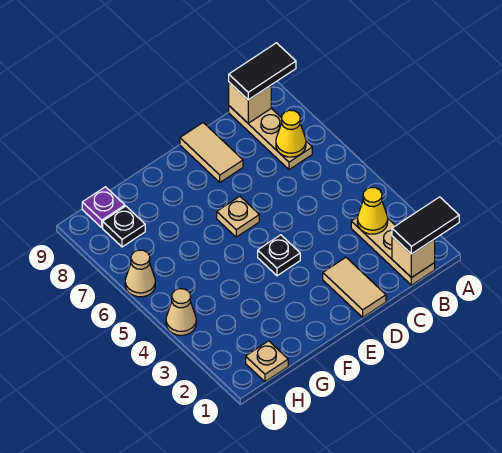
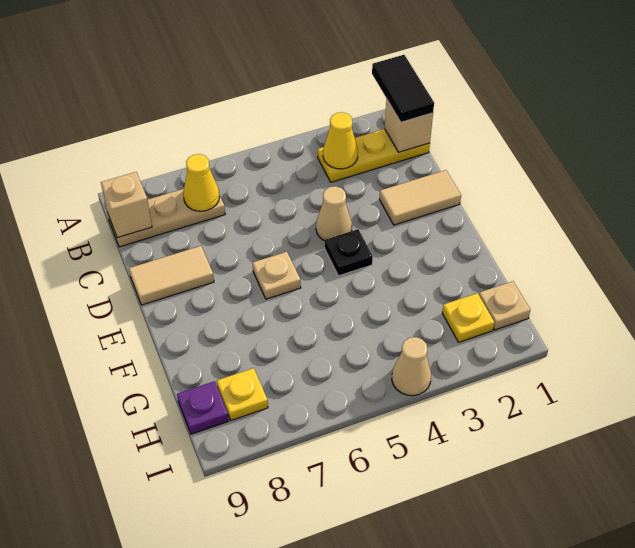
black tile A9:B9 level 3 -> none
tan plate B1:B3 level 1 -> yellow plate B1:B3 level 1
none -> yellow plate H2 level 1
black plate H8 level 1 -> yellow plate H8 level 1
tan cone I6 level 1 -> tan cone D4 level 1

